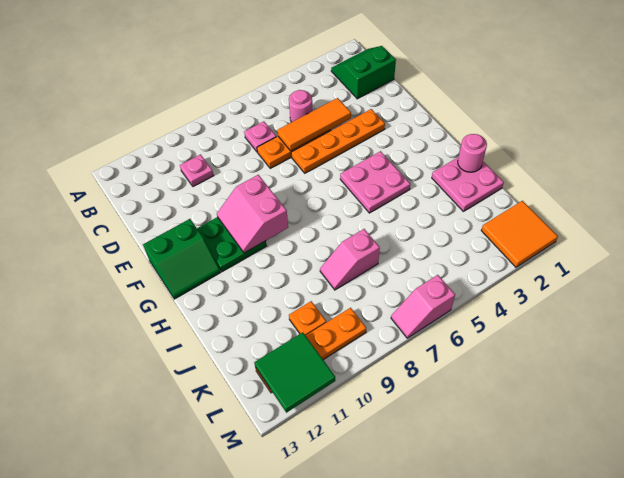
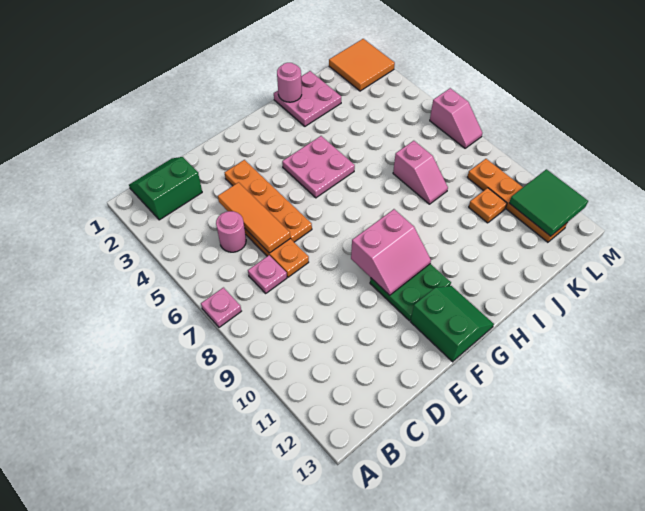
green slope B1:C2 level 1 top C -> green slope B1:C2 level 1 top 2
pink plate C10 level 1 -> pink plate A7 level 1

